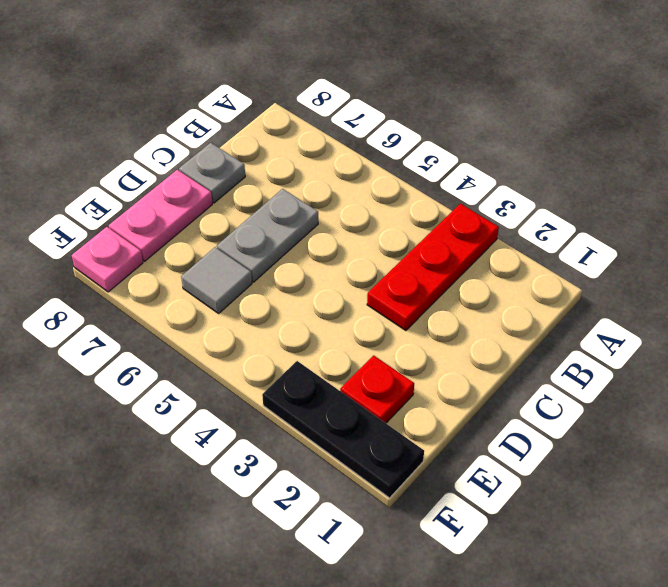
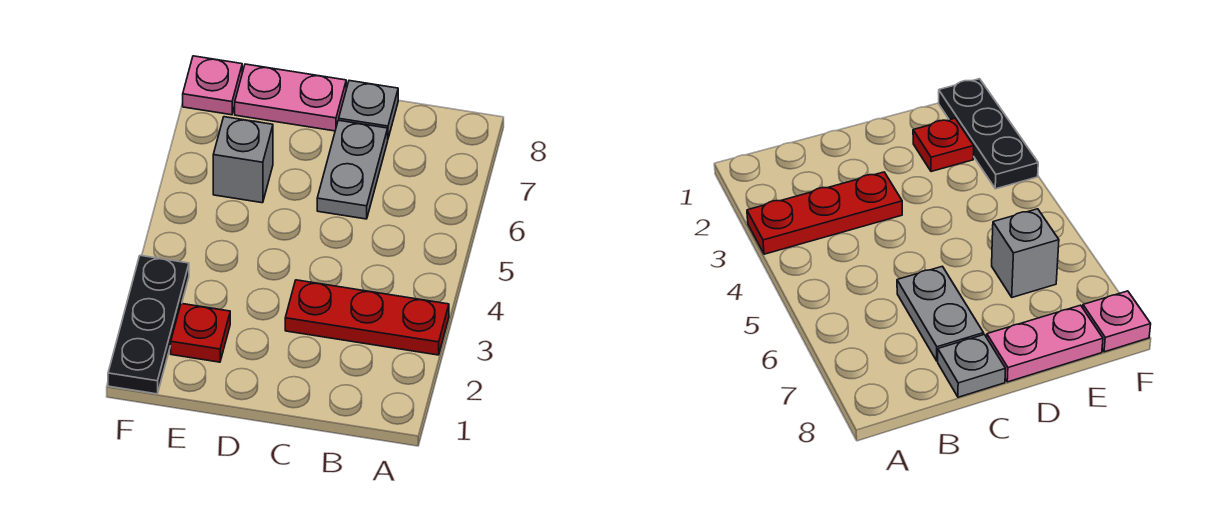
grey plate C6:D6 level 1 -> grey plate C6:C7 level 1
grey tile E6 level 1 -> grey brick E6 level 1

